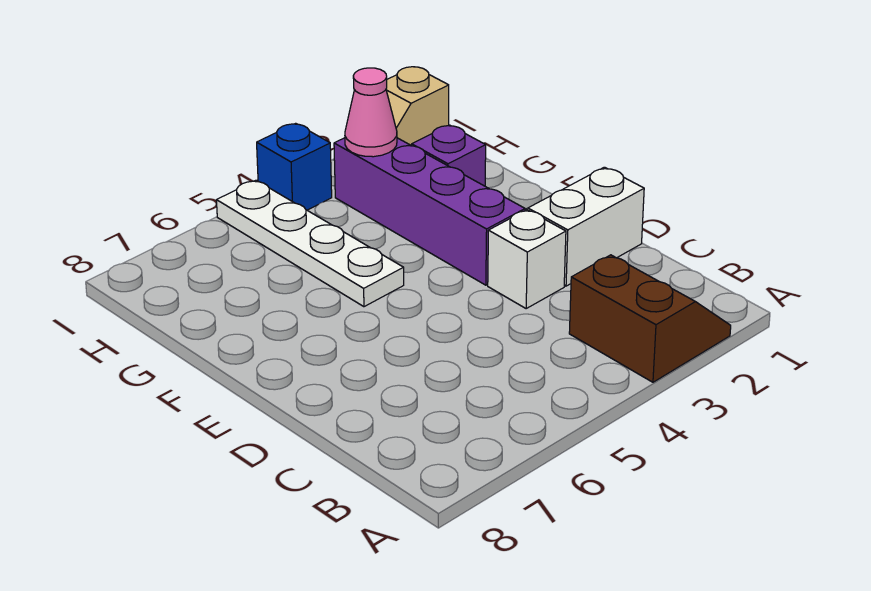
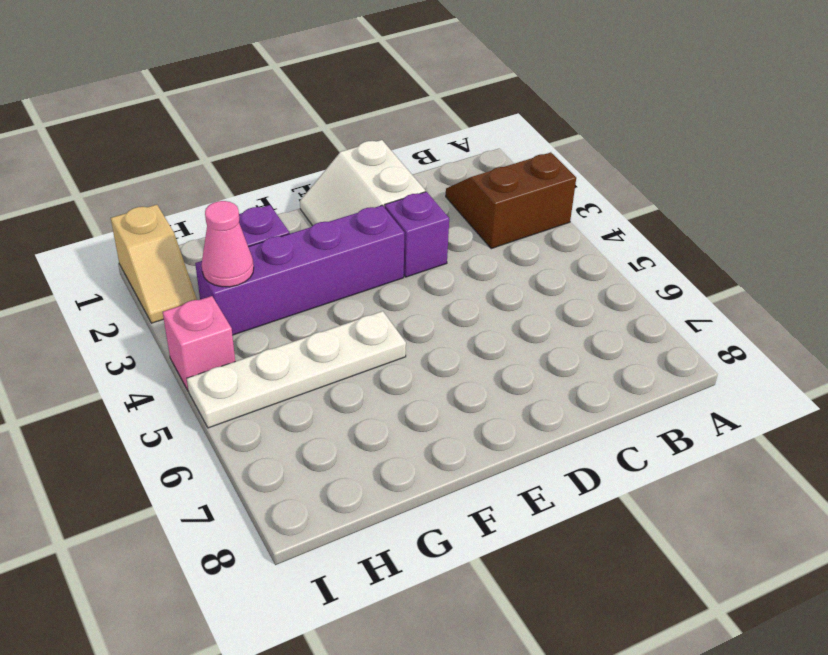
white brick D3 level 1 -> purple brick D3 level 1
blue brick I4 level 1 -> pink brick I4 level 1

